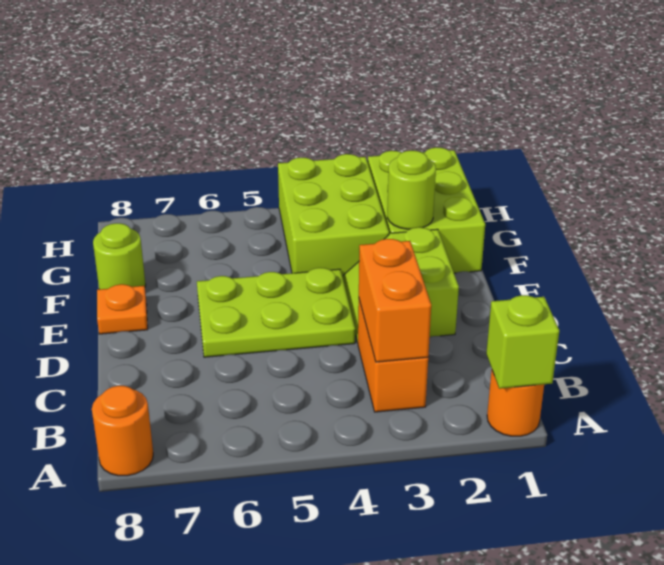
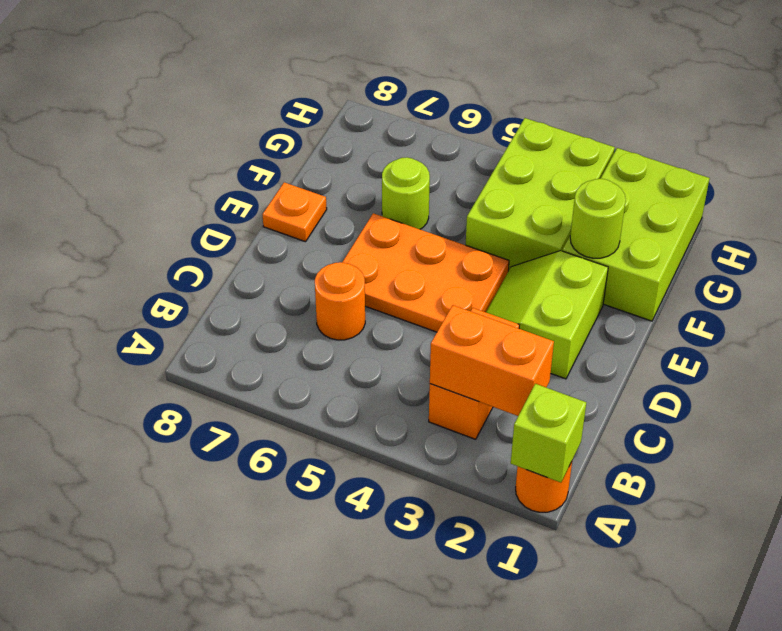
orange round brick A8 level 1 -> orange round brick C6 level 1
orange brick B3:C3 level 2 -> orange brick B2:B3 level 2
lime plate D4:E6 level 1 -> orange plate D4:E6 level 1
lime round brick F8 level 1 -> lime round brick F6 level 1

